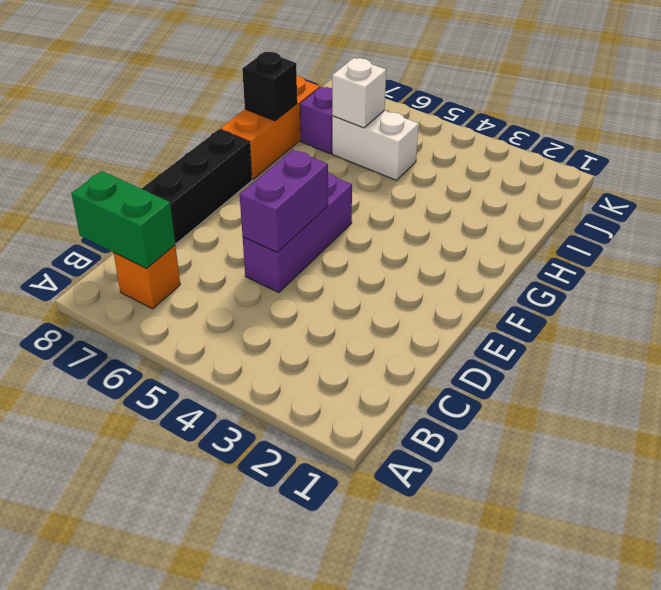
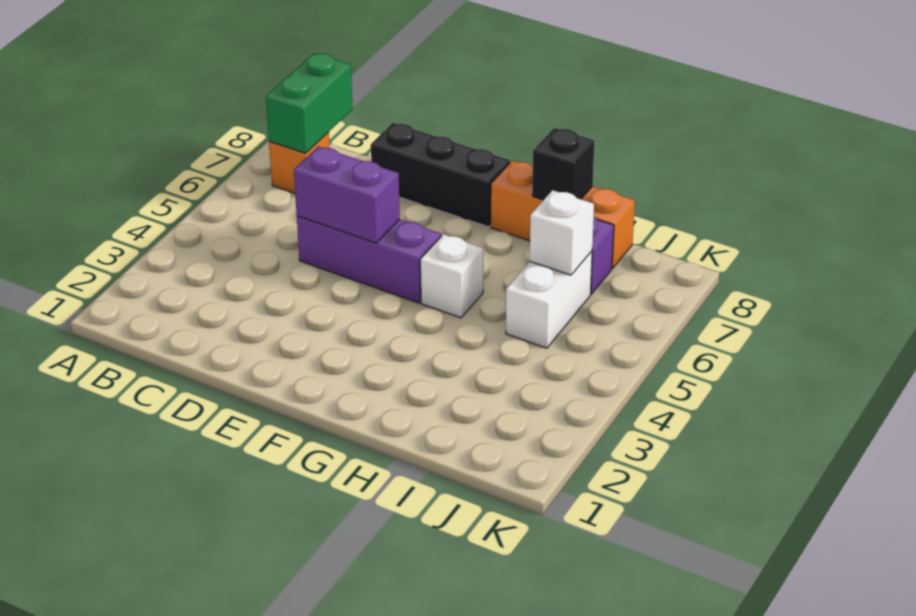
none -> white brick G5 level 1

